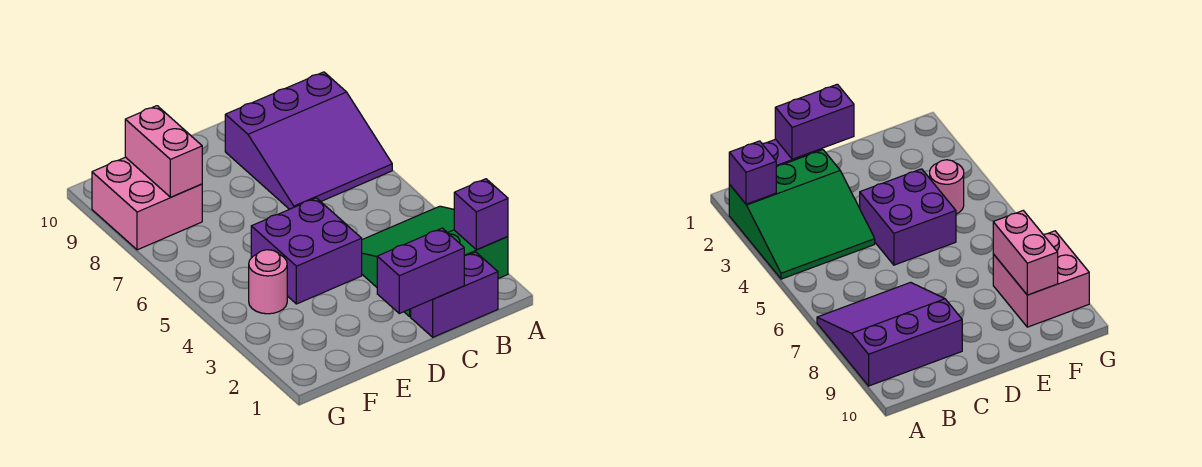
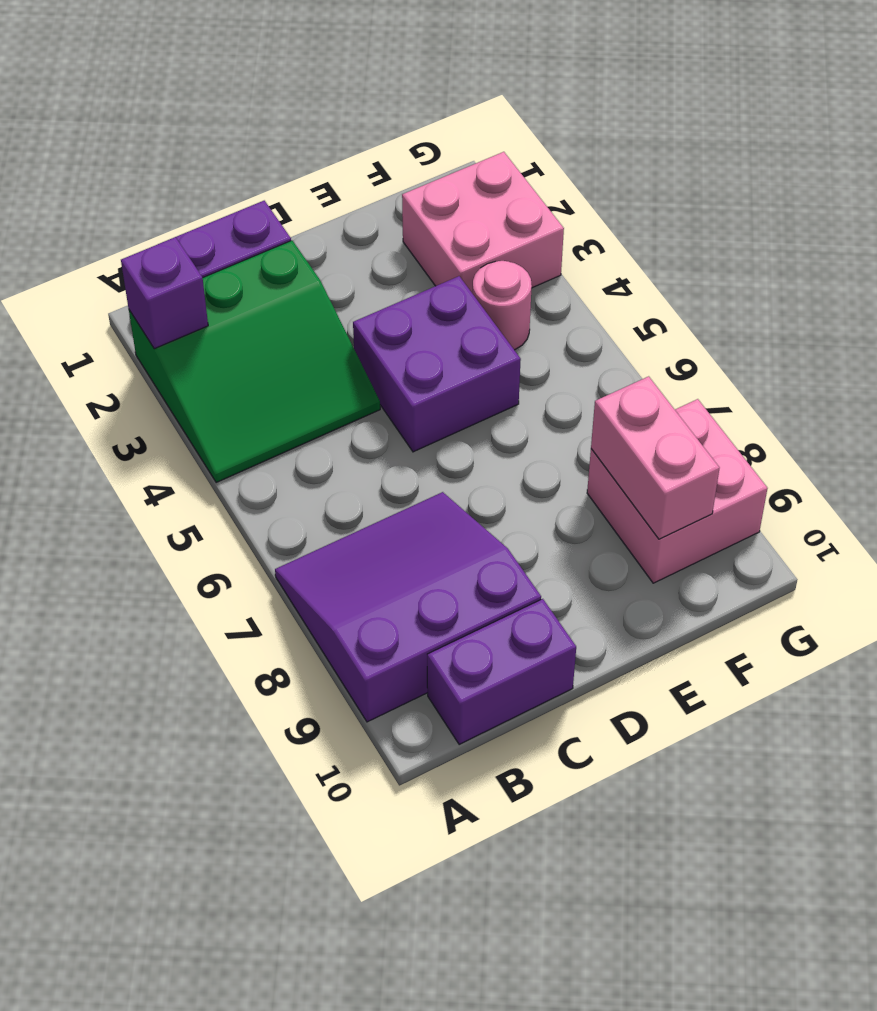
purple brick C1:D1 level 2 -> purple brick B10:C10 level 1
none -> pink brick F2:G3 level 1

